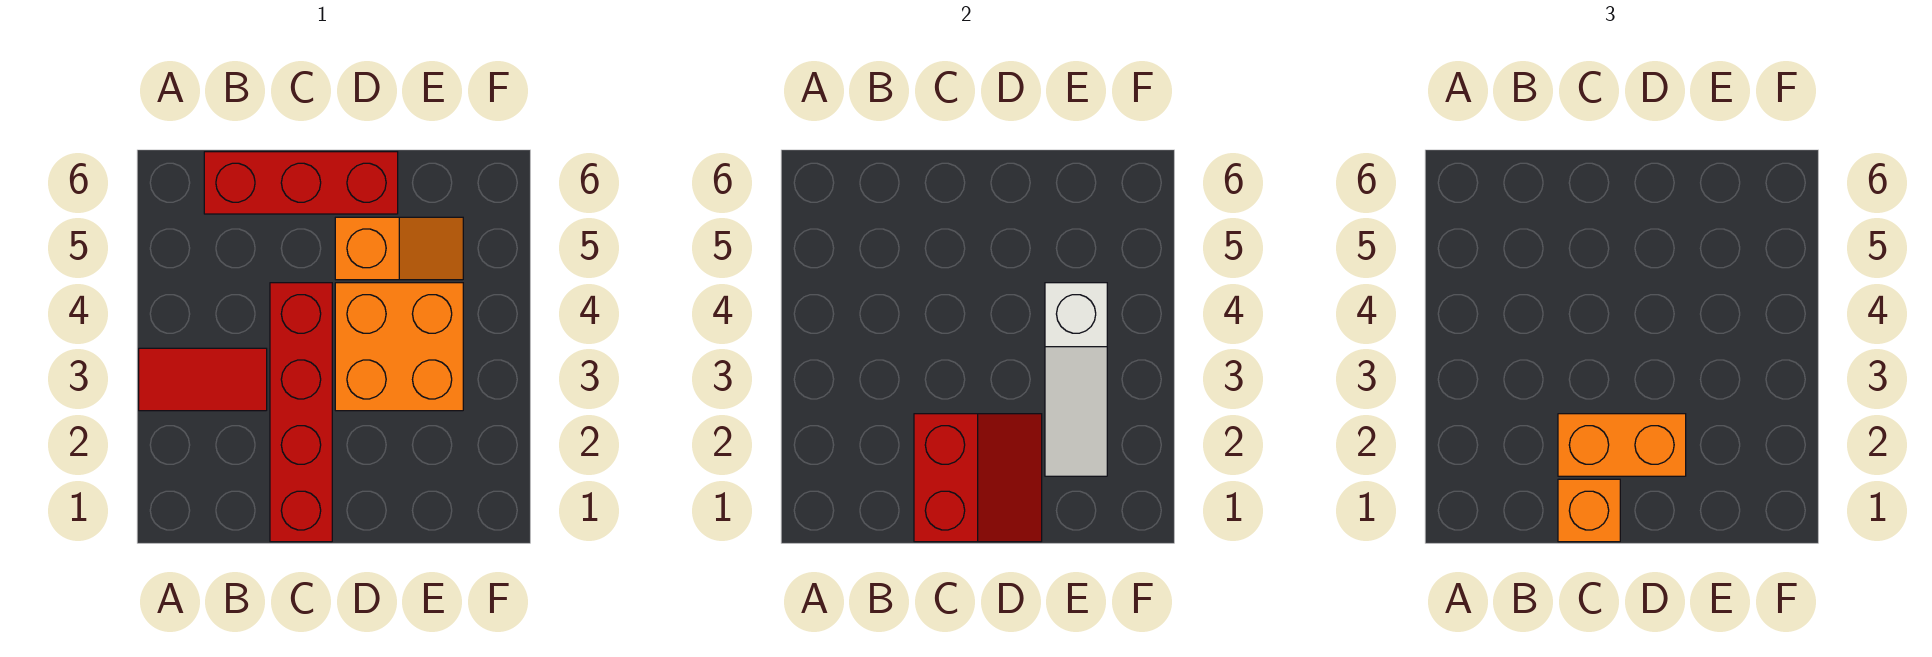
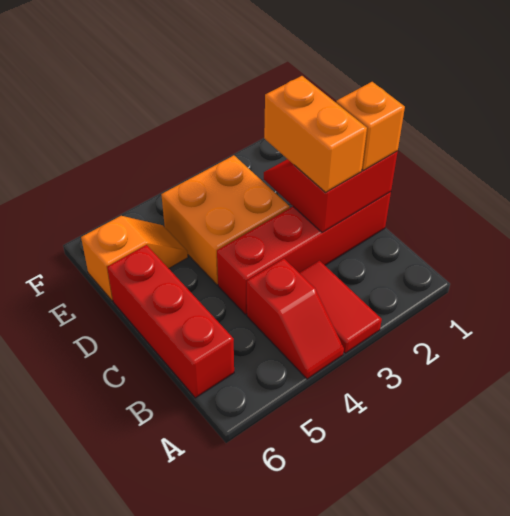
none -> red slope A4:B4 level 1 top B
orange slope D5:E5 level 1 top D -> orange slope E5:E6 level 1 top 6
white slope E2:E4 level 2 top 4 -> none

